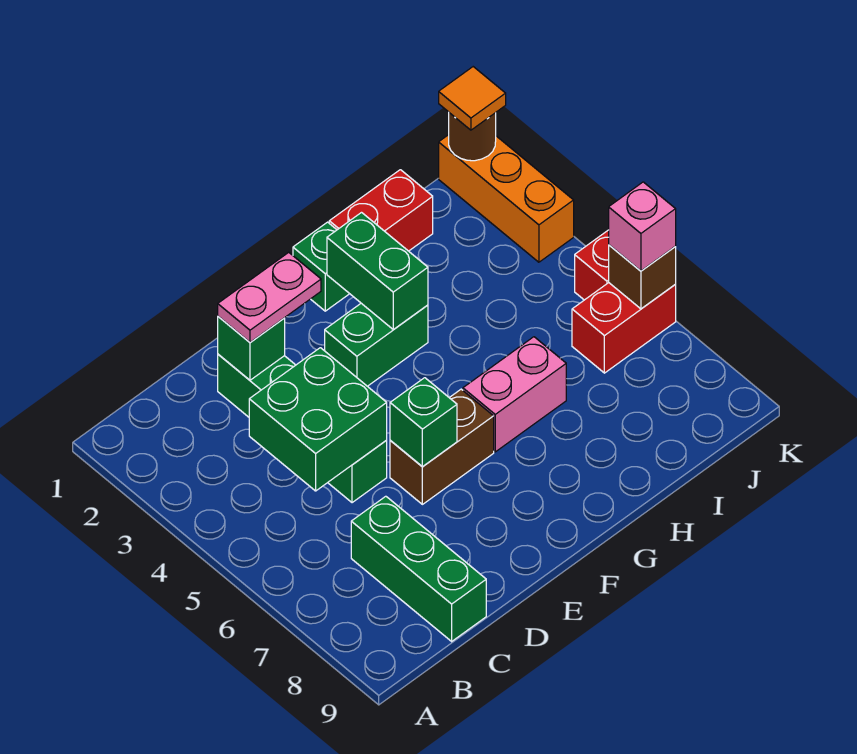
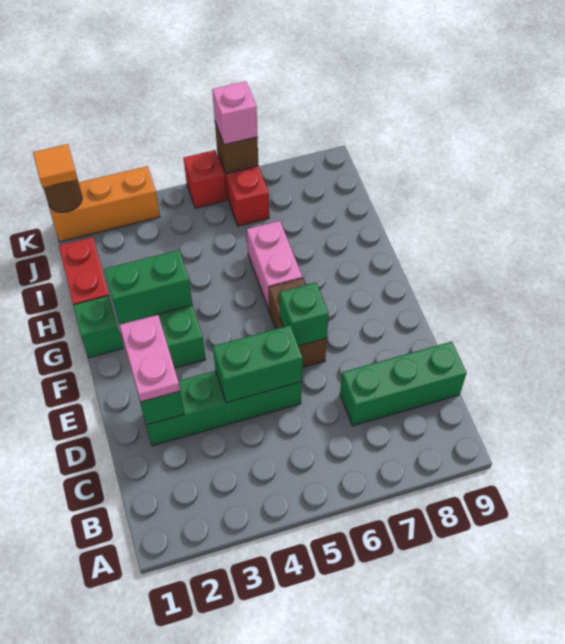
green brick C4:D5 level 2 -> green brick D4:D5 level 2

